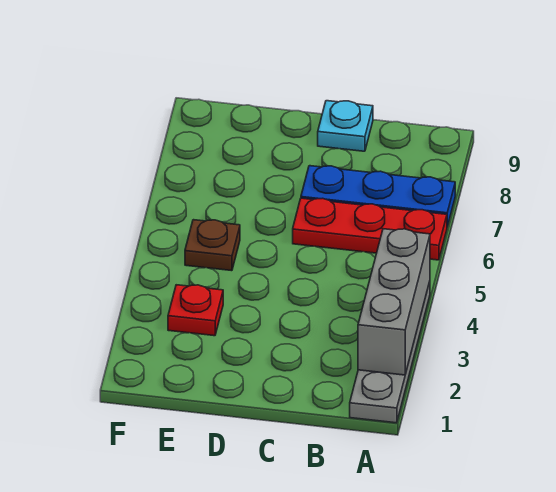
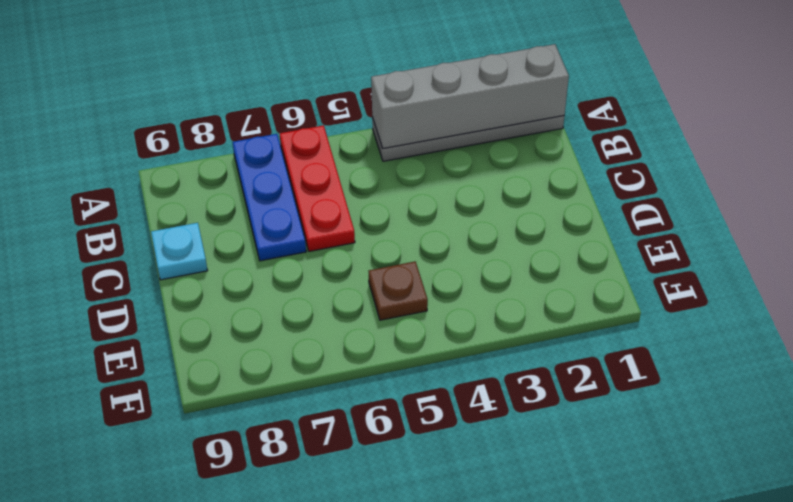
grey brick A2:A4 level 2 -> grey brick A1:A4 level 2
red plate E3 level 1 -> none

